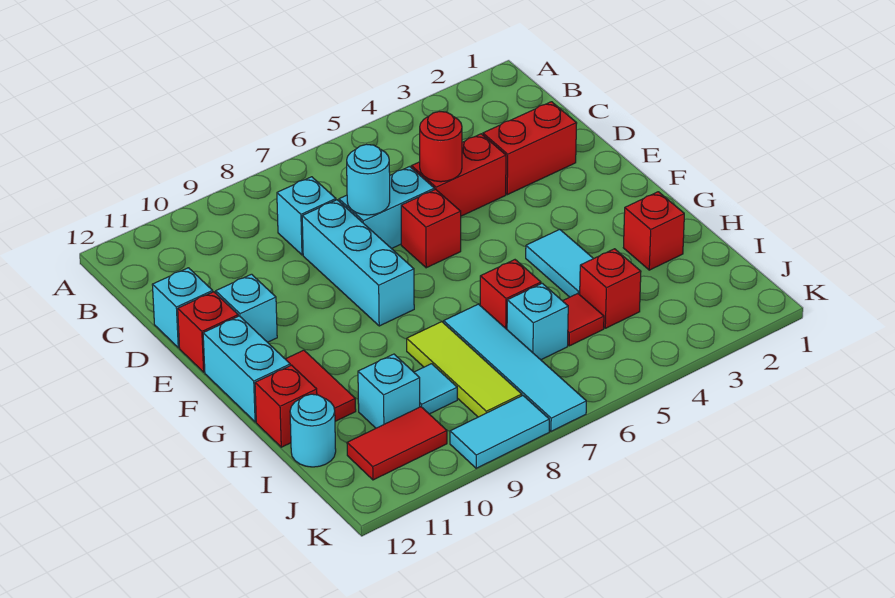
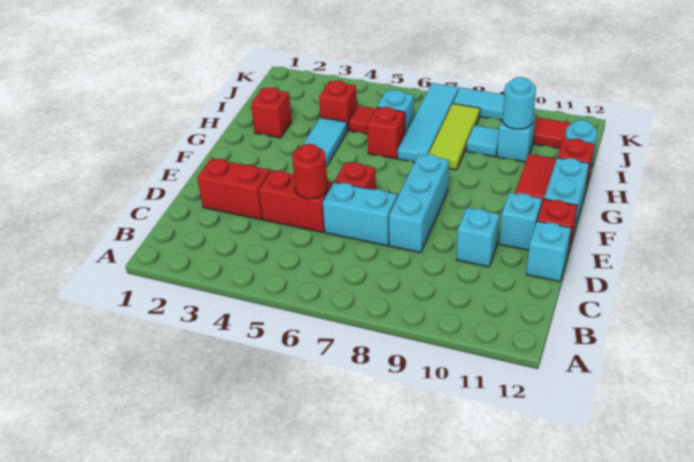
cyan brick C8 level 1 -> cyan brick D10 level 1
cyan round brick D7 level 2 -> cyan round brick I10 level 2

